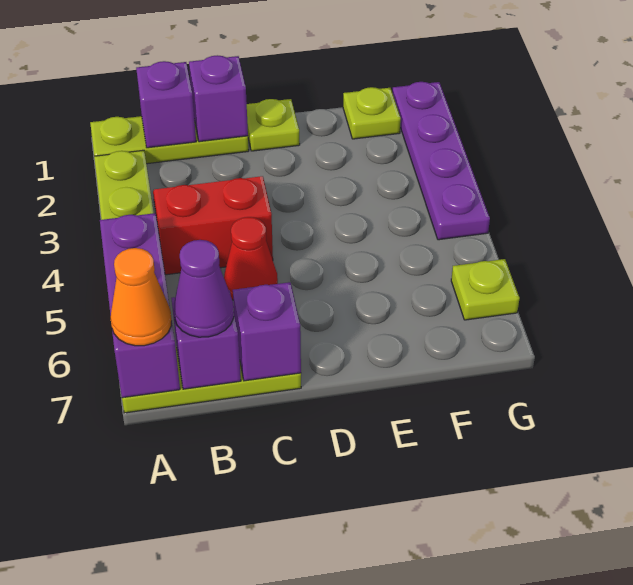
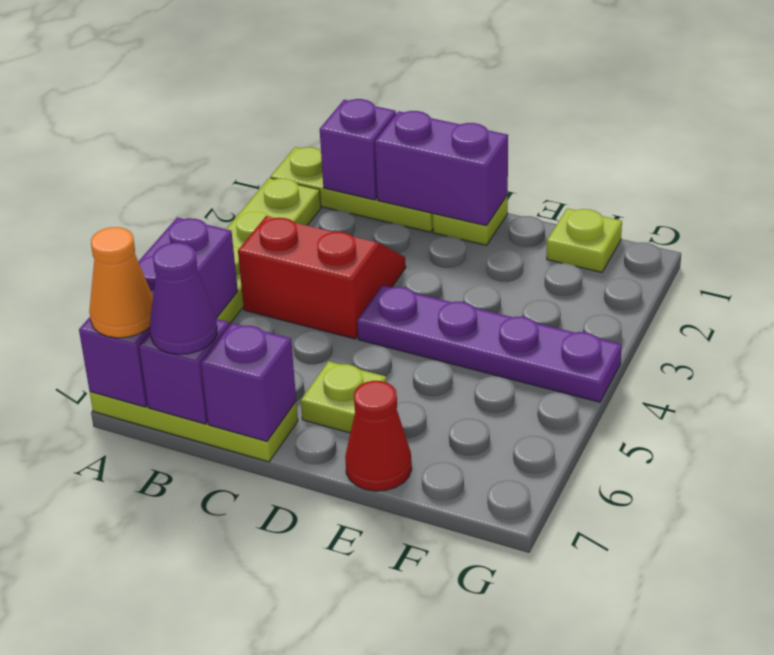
purple brick C1 level 2 -> purple brick C1:D1 level 2
red cone C5 level 1 -> red cone E7 level 1
purple plate G1:G4 level 1 -> purple plate D4:G4 level 1
lime plate G6 level 1 -> lime plate D6 level 1

